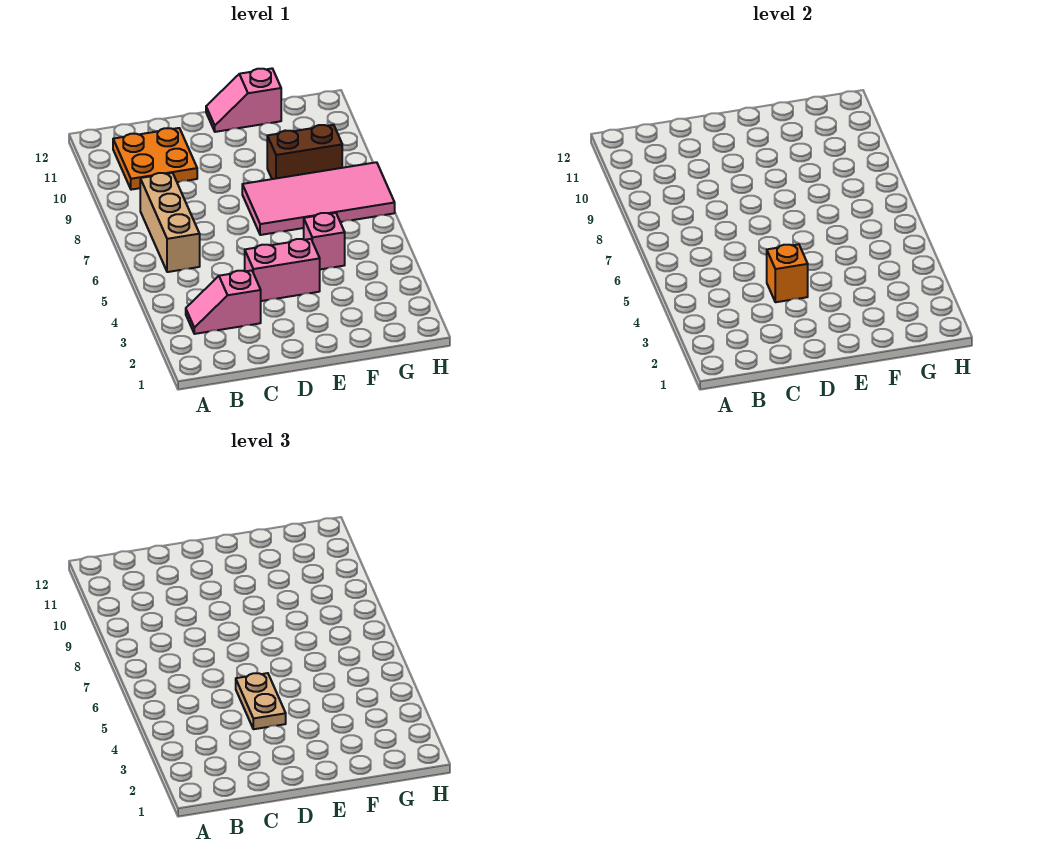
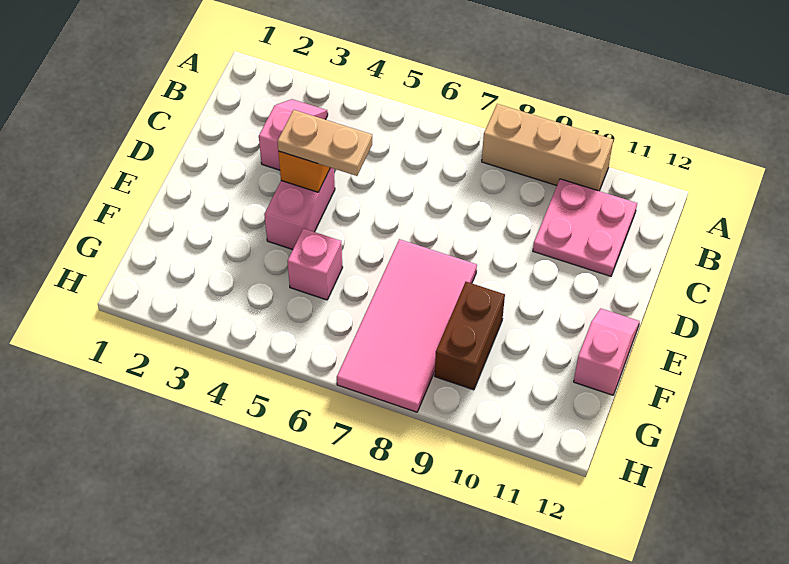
tan brick B6:B8 level 1 -> tan brick A8:A10 level 1
orange plate B10:C11 level 1 -> pink plate B10:C11 level 1

